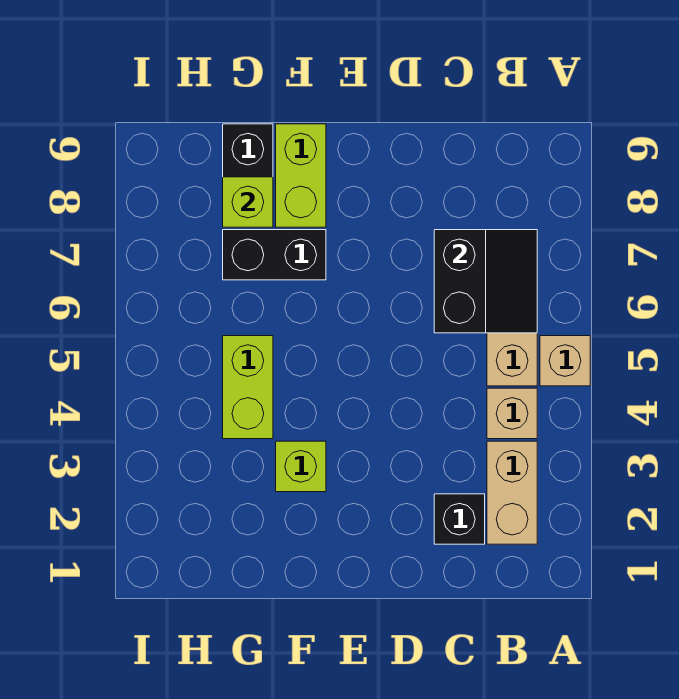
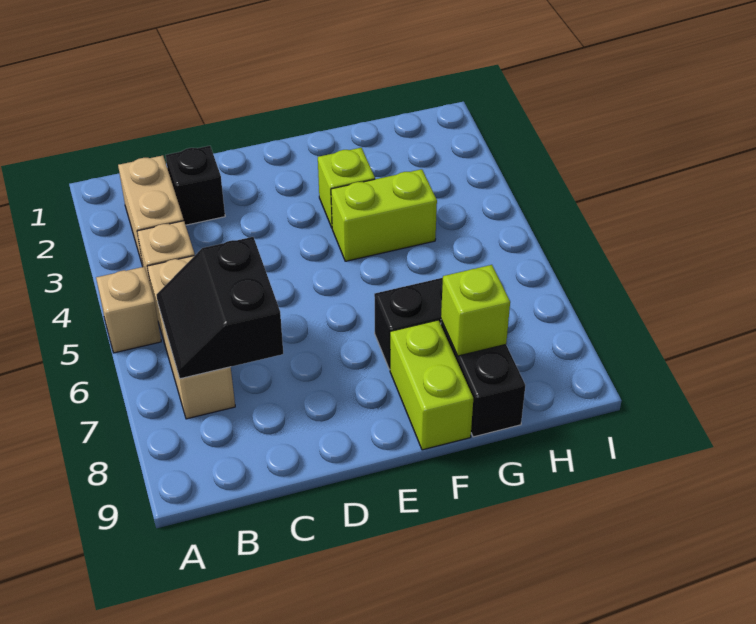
lime brick G4:G5 level 1 -> lime brick F4:G4 level 1

